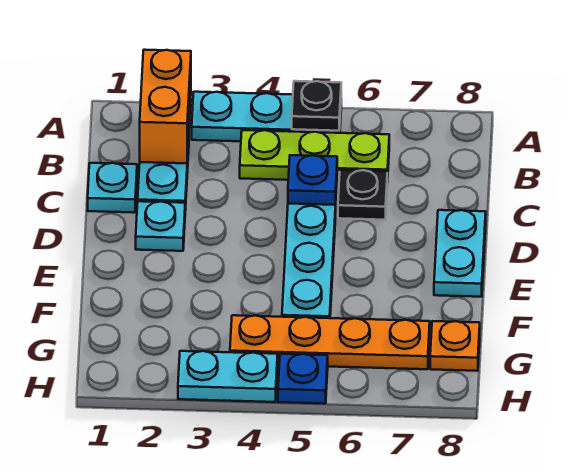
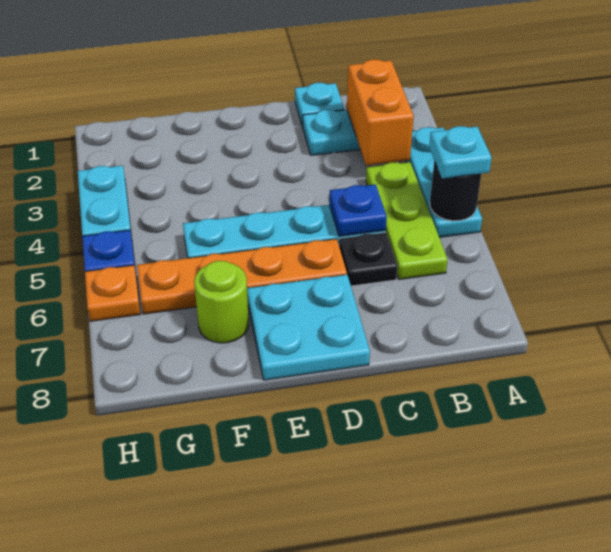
orange brick A2:B2 level 2 -> orange brick B2:B3 level 2
black plate A5 level 2 -> black round brick A5 level 2
cyan plate D2 level 1 -> cyan plate A5 level 3
cyan plate D8:E8 level 1 -> cyan plate D7:E8 level 1
none -> lime round brick F7 level 1
orange plate G4:G7 level 1 -> orange plate D6:G6 level 1
orange plate G8 level 1 -> orange plate H6 level 1

